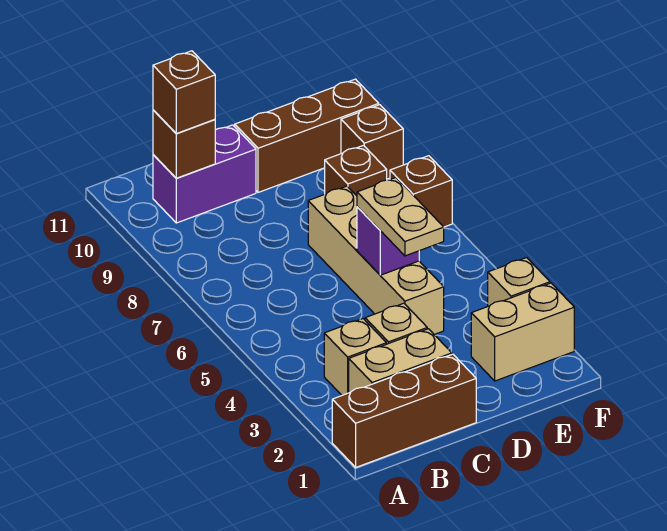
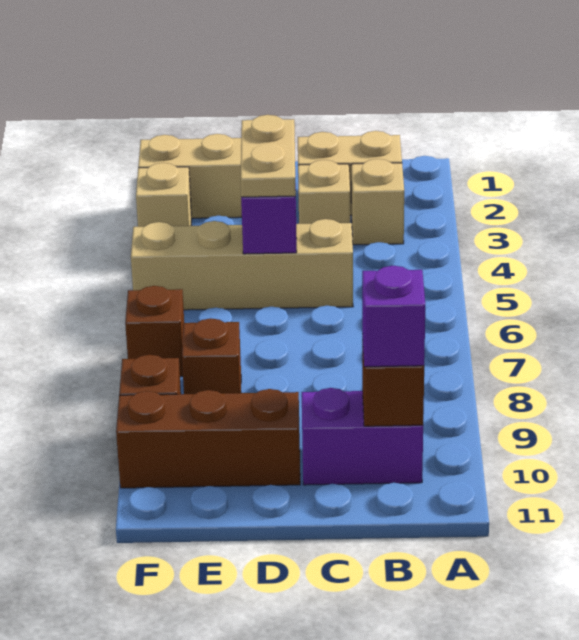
brown brick A1:C1 level 1 -> none
brown brick B10 level 3 -> purple brick B10 level 3
tan brick D4:D7 level 1 -> tan brick C5:F5 level 1

